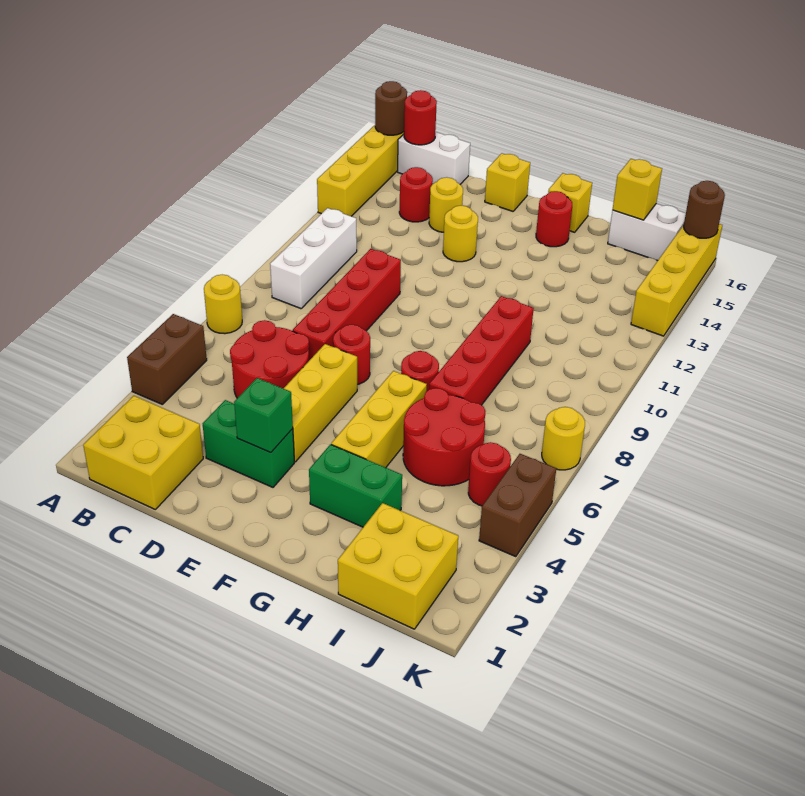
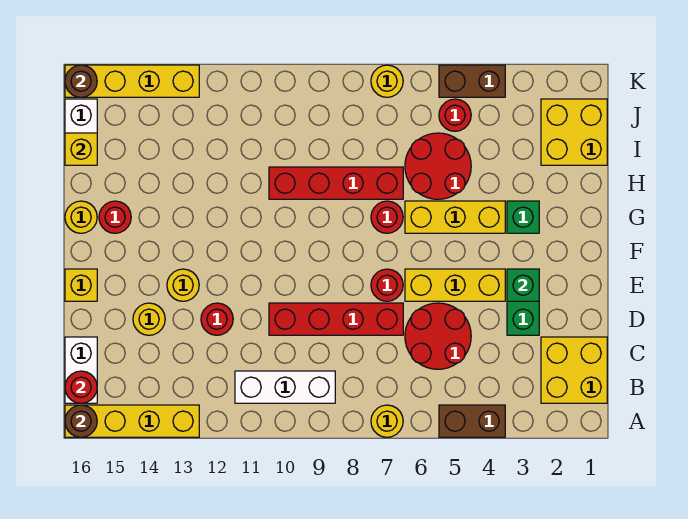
red round brick C14 level 1 -> red round brick D12 level 1
green brick G3:H3 level 1 -> green brick G3 level 1
yellow brick G16 level 1 -> yellow round brick G16 level 1

